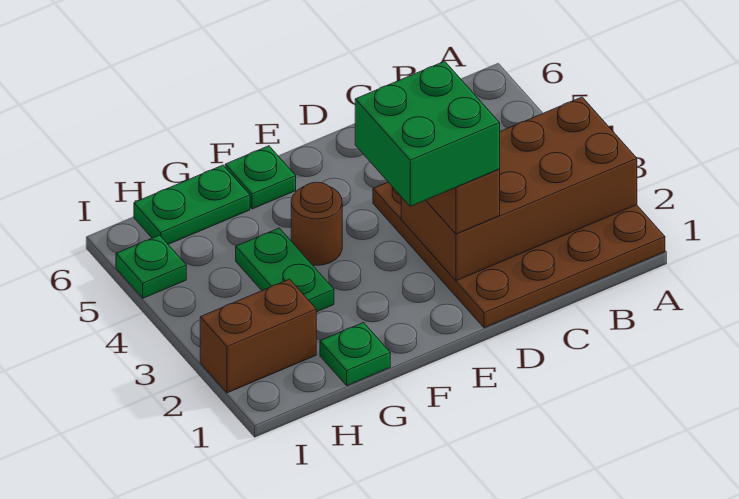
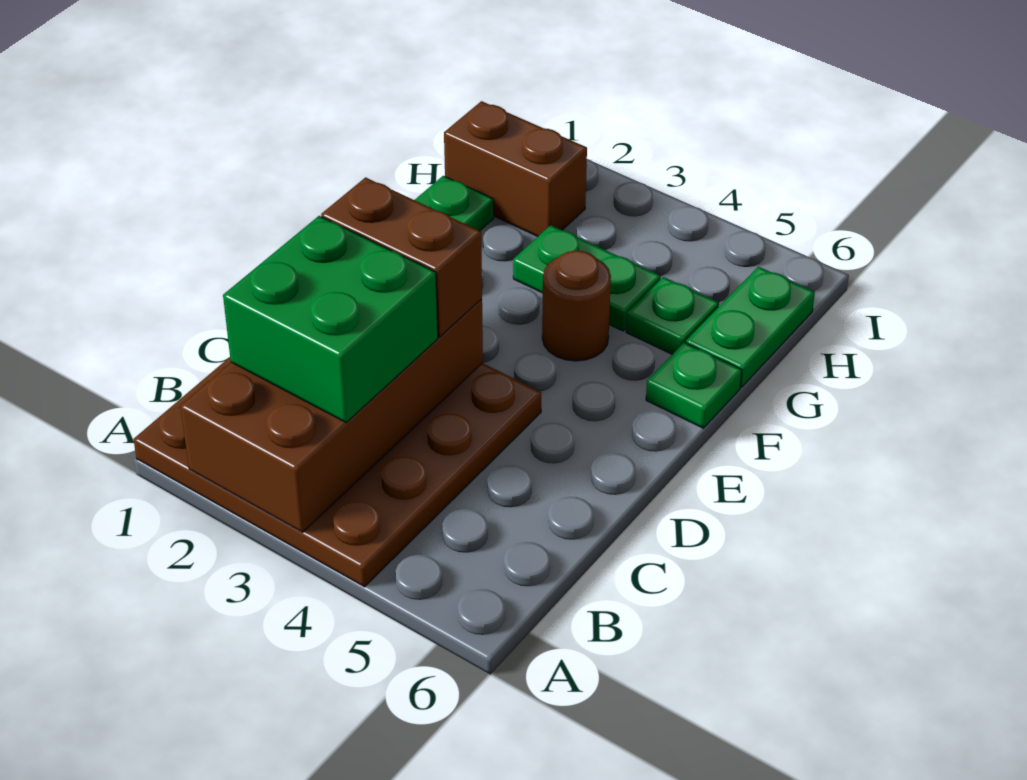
green brick D2:E3 level 4 -> green brick B2:C3 level 3
brown brick H2:I2 level 1 -> brown brick H1:H2 level 1
green plate I5 level 1 -> green plate G5 level 1

